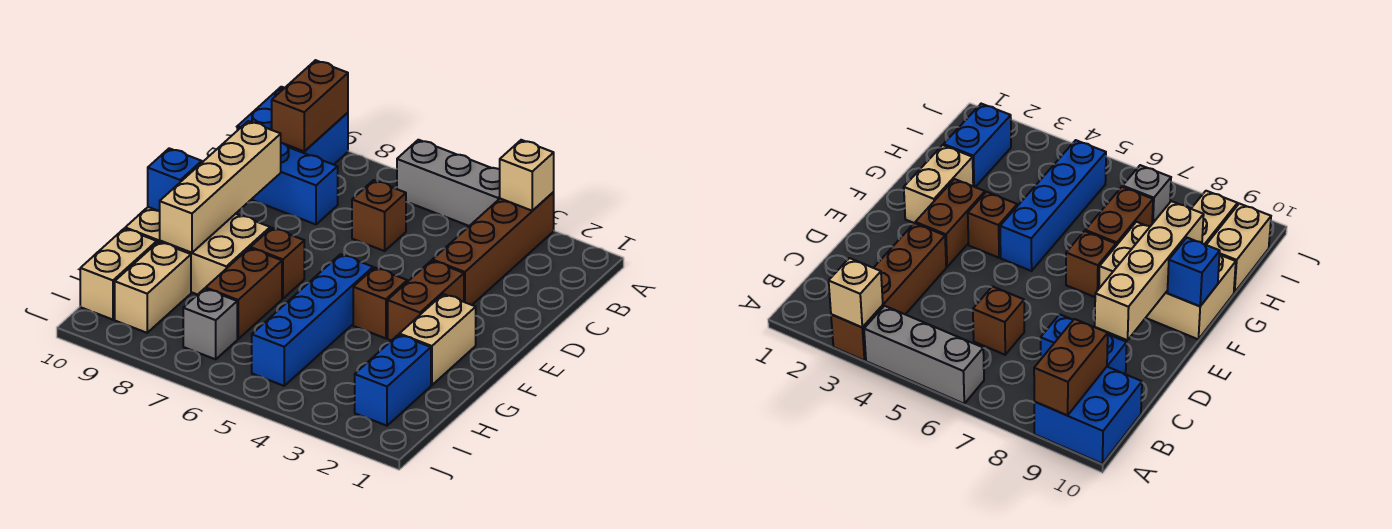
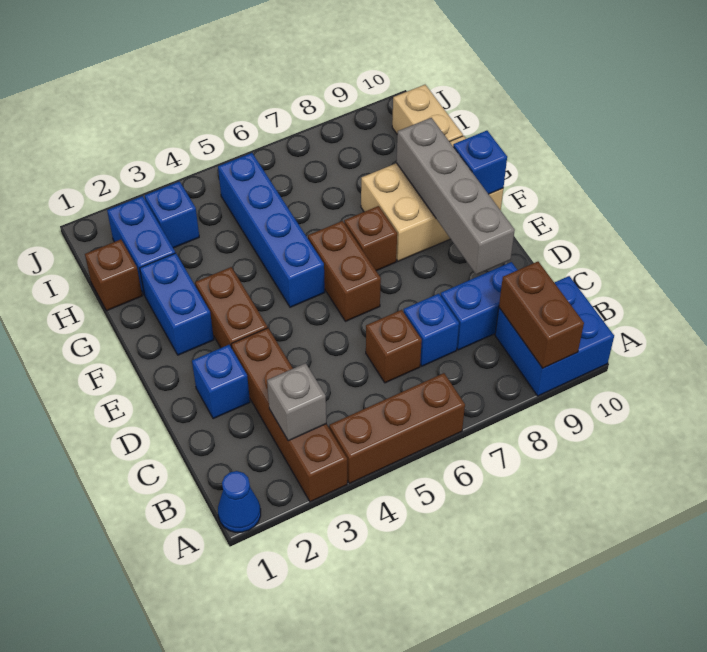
none -> blue cone A1 level 1
tan brick A3 level 2 -> none
grey brick A4:A6 level 1 -> brown brick A4:A6 level 1
none -> blue brick C7 level 1
none -> blue brick D2 level 1
tan brick D9:G9 level 2 -> grey brick D9:G9 level 2
tan brick F2:G2 level 1 -> blue brick F2:G2 level 1
brown brick F4 level 1 -> brown brick H1 level 1
brown brick G7:H7 level 1 -> brown brick E6:F6 level 1
tan brick H9:I9 level 1 -> none
none -> blue brick I3 level 1
grey brick I7 level 1 -> grey brick B3 level 2

